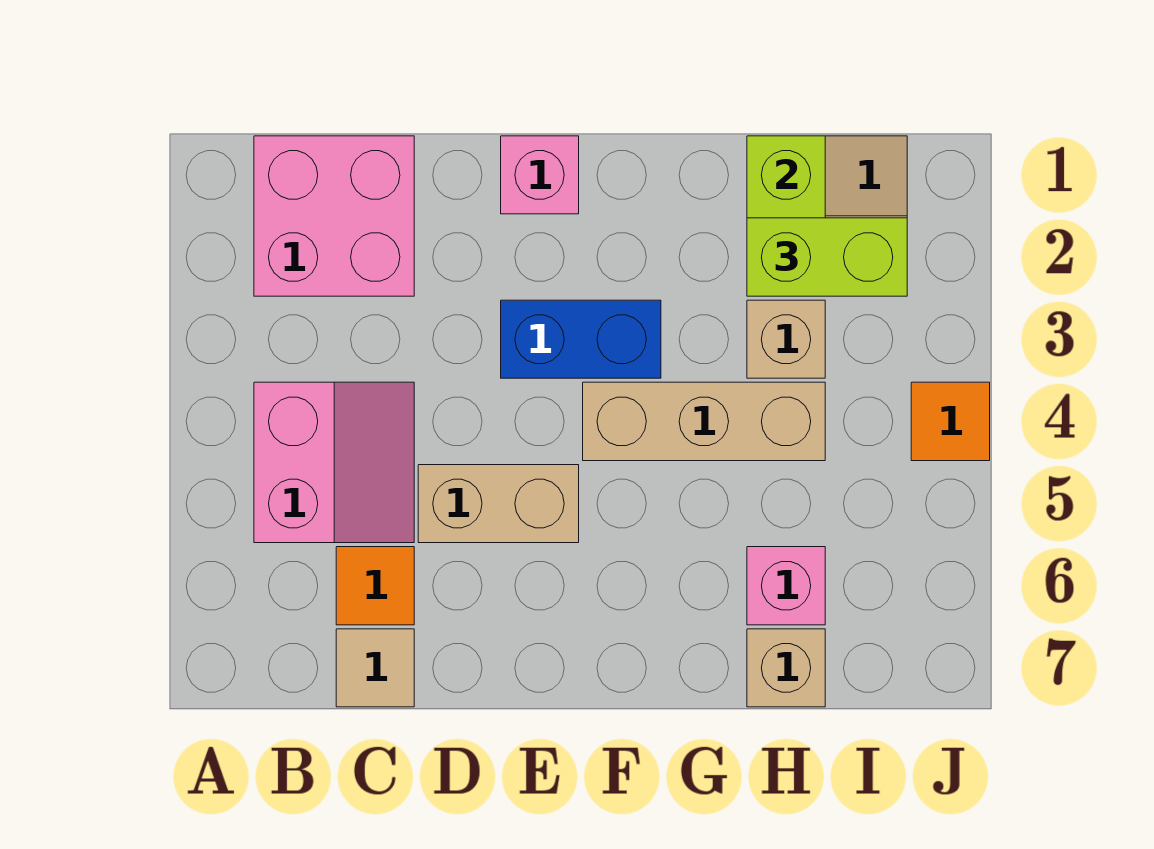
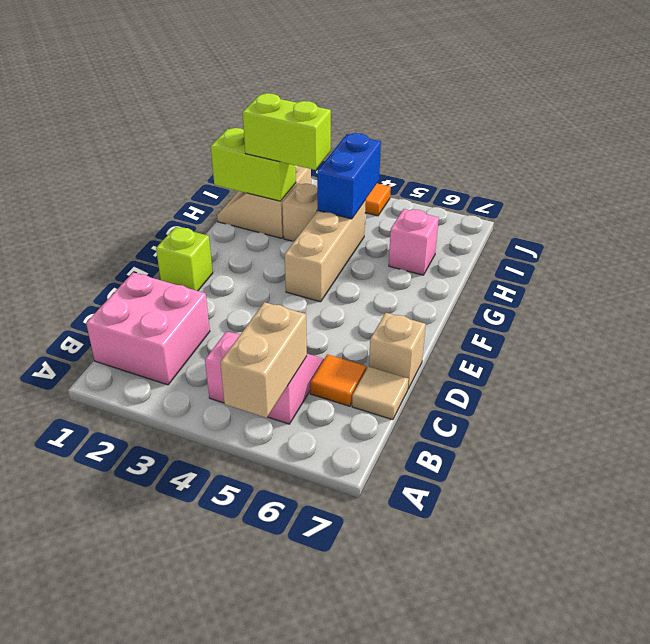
tan brick D5:E5 level 1 -> tan brick A5:B5 level 2
pink brick E1 level 1 -> lime brick E1 level 1
blue brick E3:F3 level 1 -> blue brick H4:I4 level 2
lime brick H2:I2 level 3 -> lime brick H2:H3 level 3
tan brick H7 level 1 -> tan brick D7 level 1

